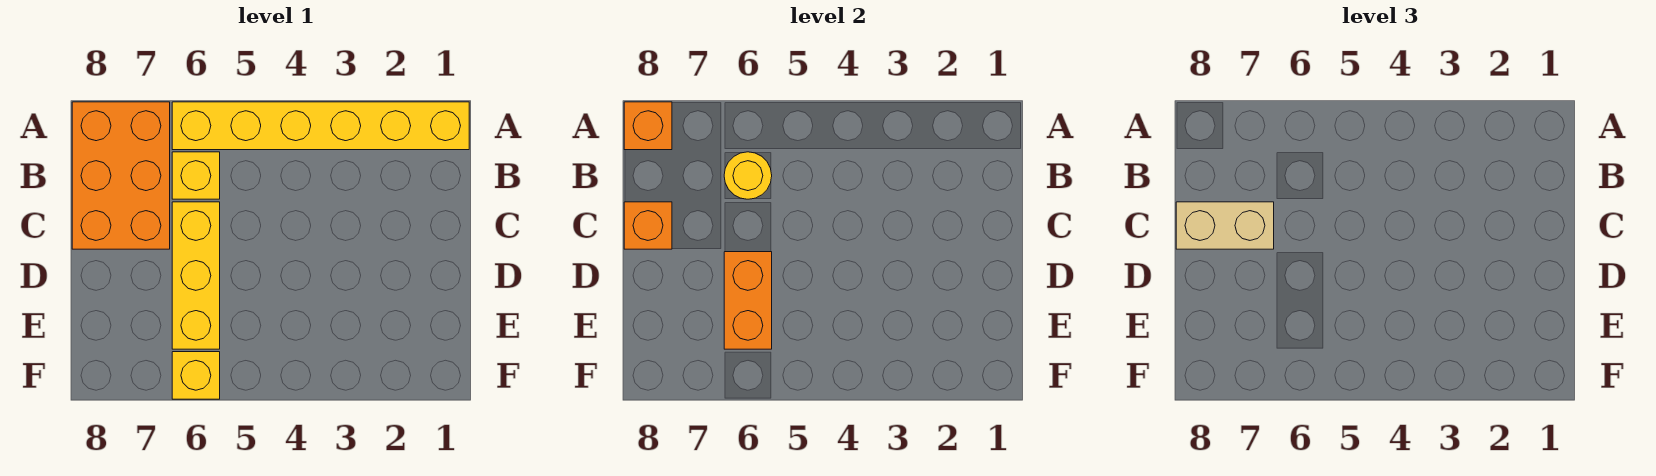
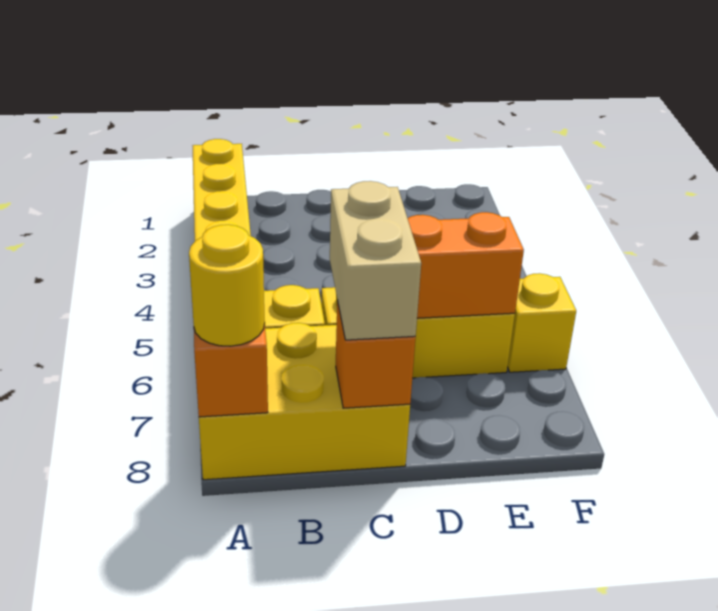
orange brick A7:C8 level 1 -> yellow brick A7:C8 level 1
yellow round brick B6 level 2 -> yellow round brick A8 level 3

